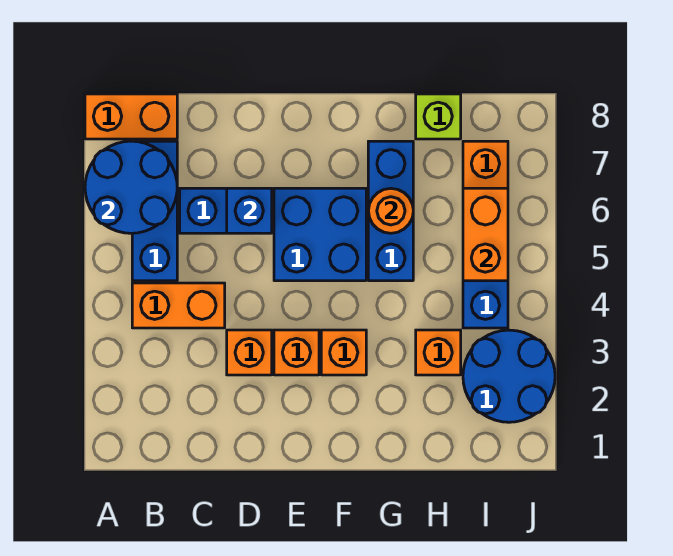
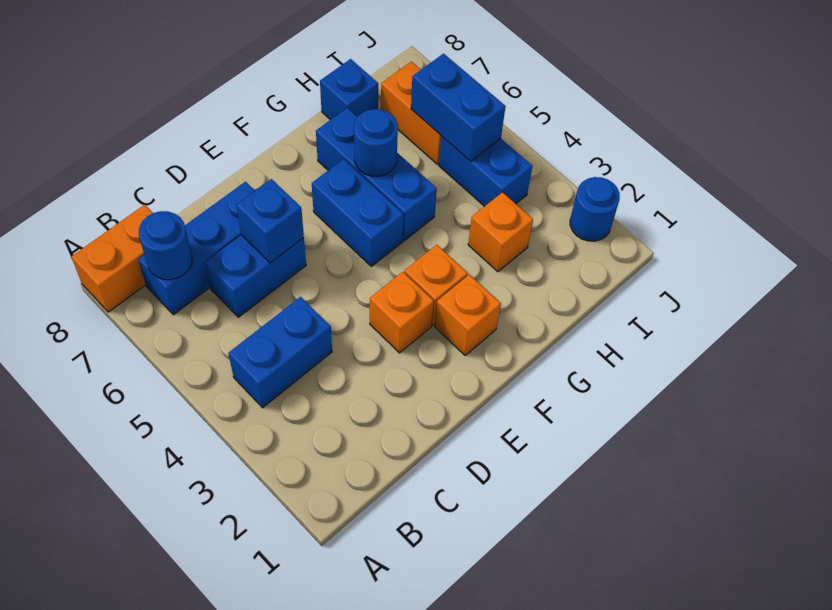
blue round brick A6:B7 level 2 -> blue round brick B7 level 2
orange brick B4:C4 level 1 -> blue brick B4:C4 level 1
blue brick B5:B7 level 1 -> blue brick B7:D7 level 1
orange brick D3 level 1 -> orange brick F2 level 1
blue brick E5:F6 level 1 -> blue brick F5:F6 level 1
orange round brick G6 level 2 -> blue round brick G6 level 2
lime brick H8 level 1 -> blue brick H8 level 1
blue round brick I2:J3 level 1 -> blue round brick J2 level 1
orange brick I5:I6 level 2 -> blue brick I5:I6 level 2

